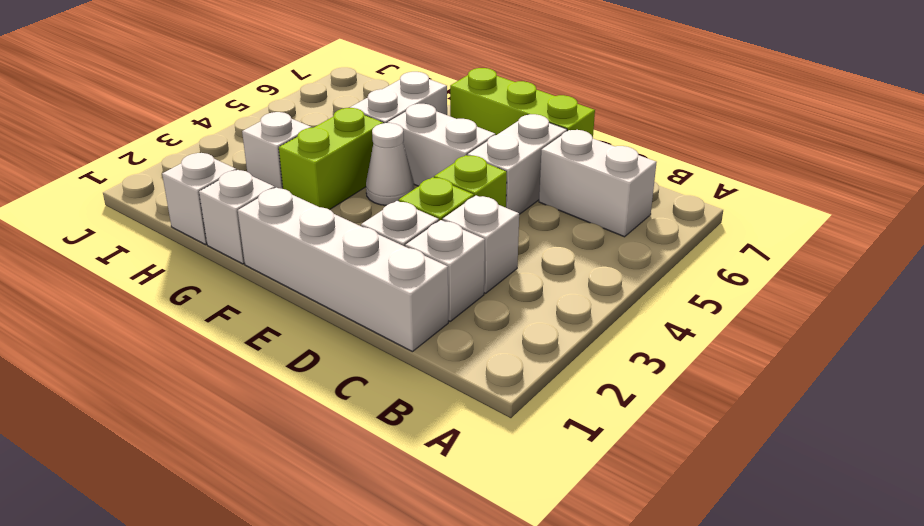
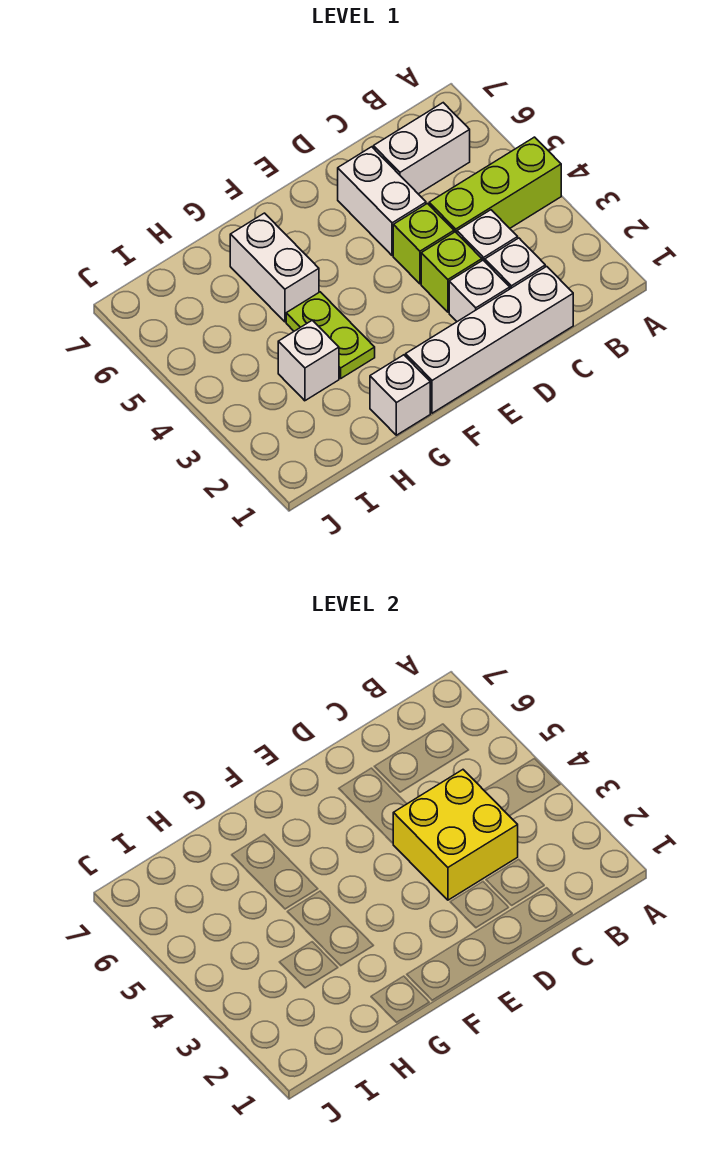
none -> yellow brick C3:D4 level 2
lime brick D7:F7 level 1 -> lime brick A4:C4 level 1
white brick E5:F5 level 1 -> none
white cone F4 level 1 -> none
lime brick G3:G4 level 1 -> lime plate G3:G4 level 1
white brick H1 level 1 -> none

